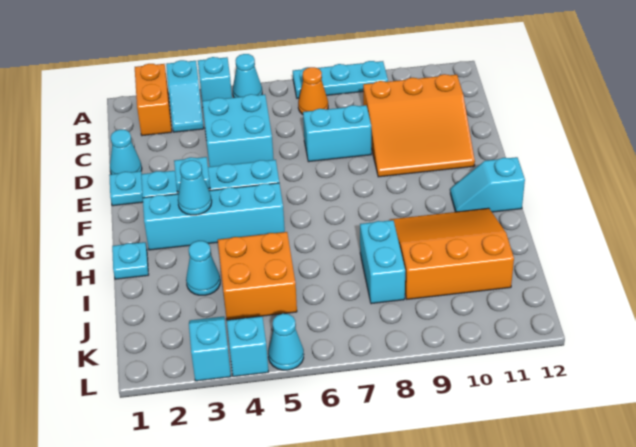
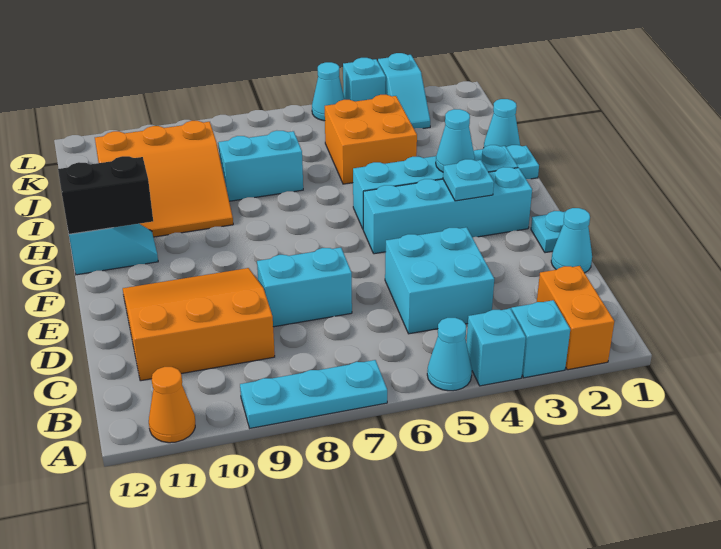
orange cone B7 level 1 -> orange cone A11 level 1
none -> black brick G11:G12 level 2
cyan cone I3 level 1 -> cyan cone I1 level 1
cyan brick I8:J8 level 1 -> cyan brick I7:I8 level 1

